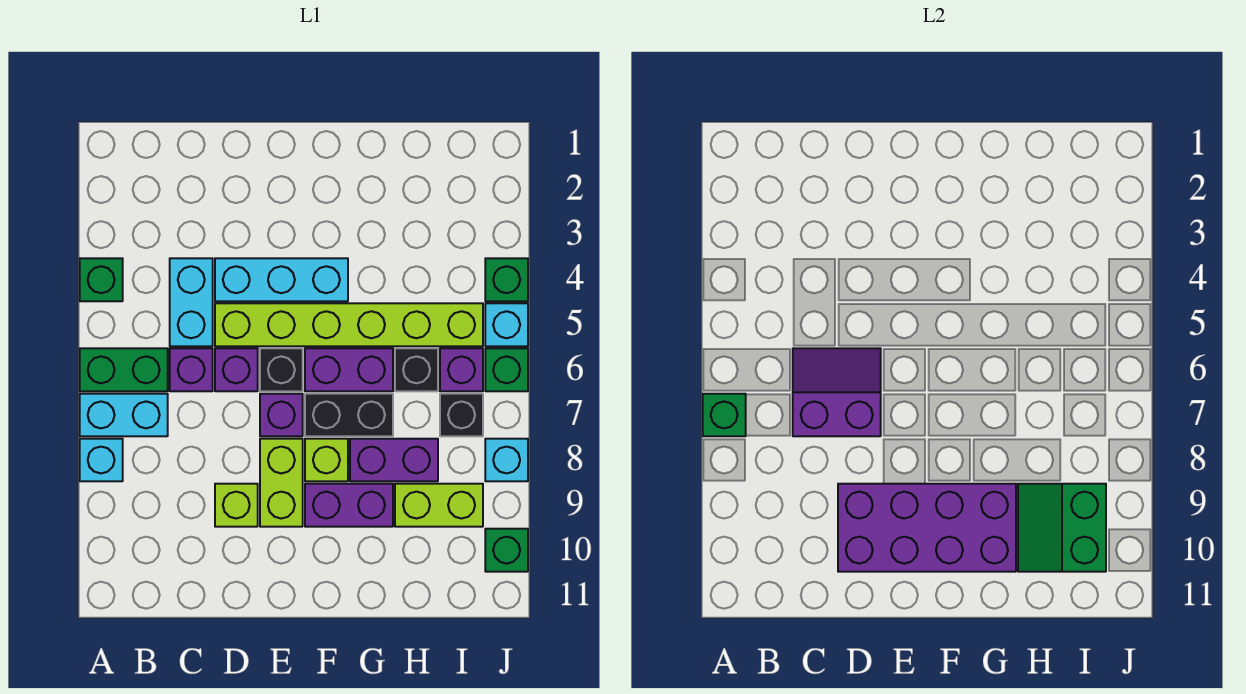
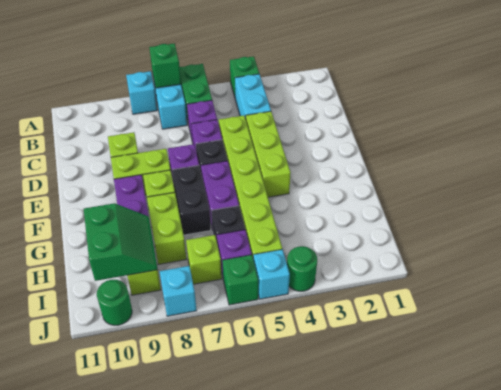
cyan brick C4:C5 level 1 -> cyan brick B4:C4 level 1
purple slope C6:D7 level 2 top 7 -> none
cyan brick D4:F4 level 1 -> lime brick D4:F4 level 1
purple brick D9:G10 level 2 -> none
purple brick G8:H8 level 1 -> lime brick G8:H8 level 1
green slope H9:I10 level 2 top I -> green slope H9:I10 level 2 top 10
black brick I7 level 1 -> lime brick I7 level 1
green brick J4 level 1 -> green round brick J4 level 1
green brick J10 level 1 -> green round brick J10 level 1

